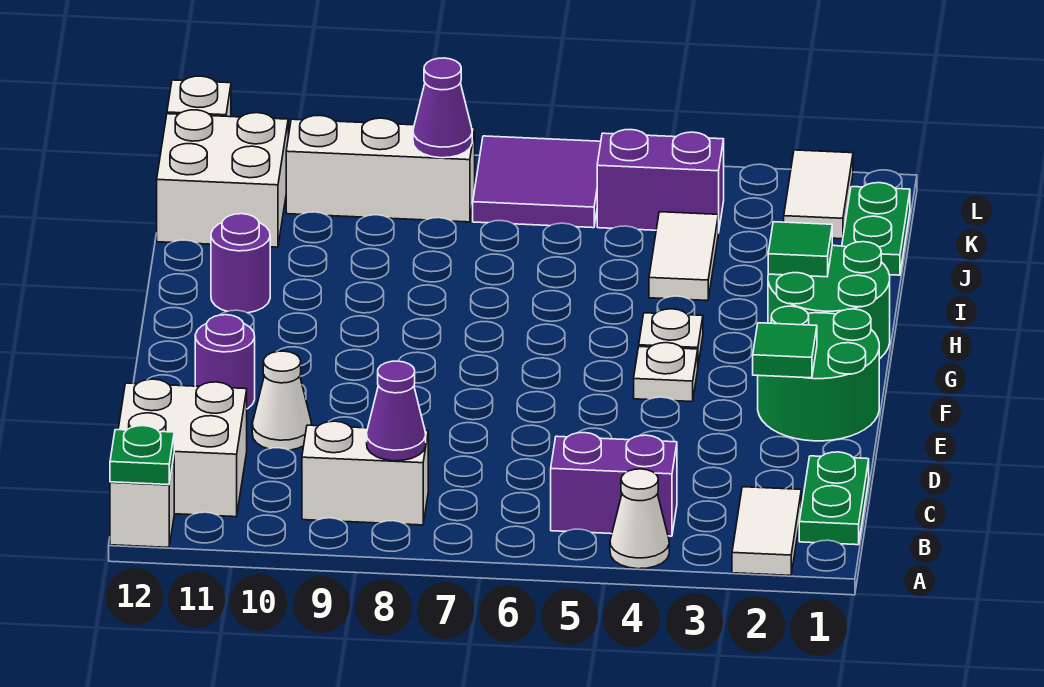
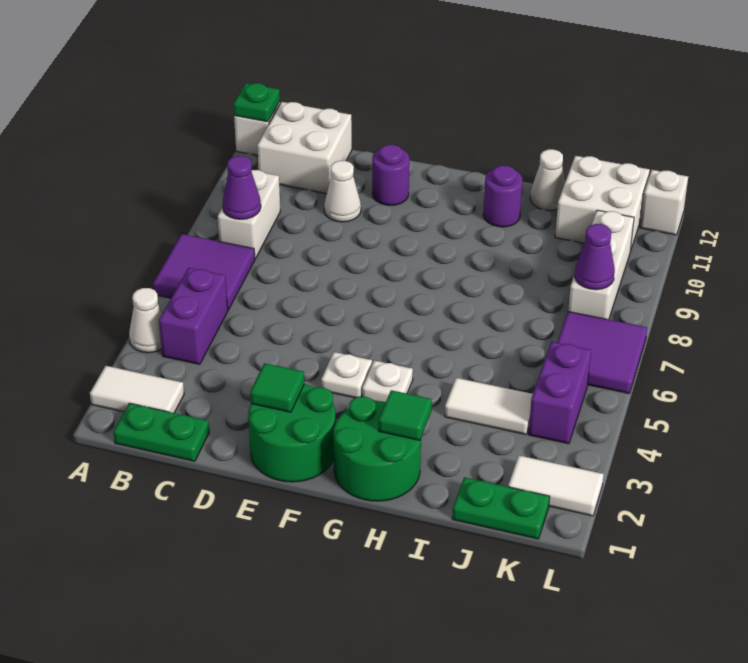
none -> purple tile A6:B7 level 1
none -> white cone I12 level 1

